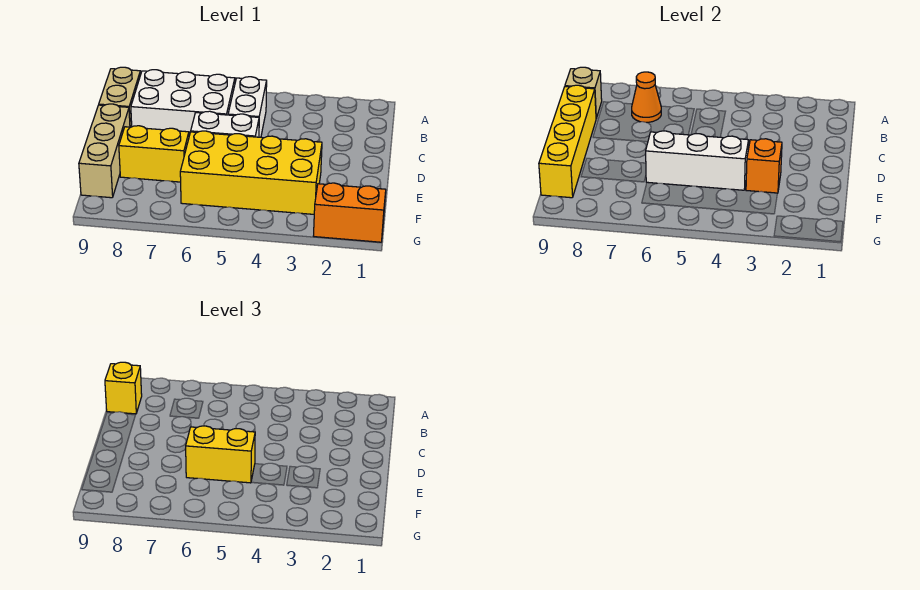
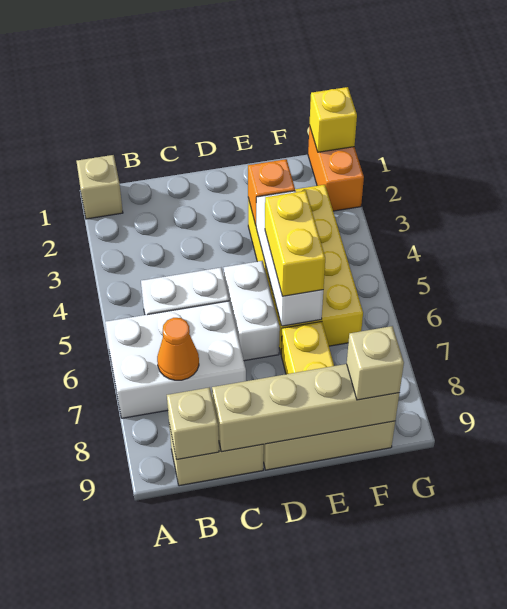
none -> tan brick A1 level 1
white brick B6:C8 level 1 -> white brick A6:C7 level 1
yellow brick B9 level 3 -> yellow brick G1 level 2
yellow brick C9:F9 level 2 -> tan brick C9:F9 level 2
none -> tan brick F9 level 3

